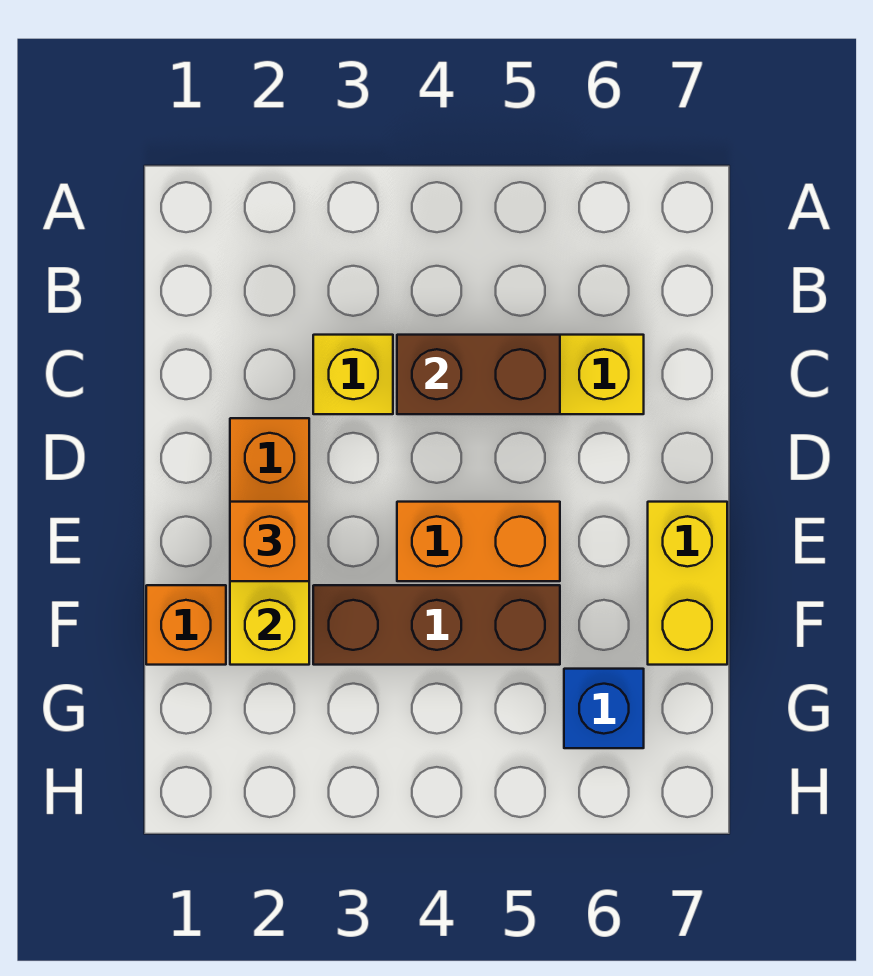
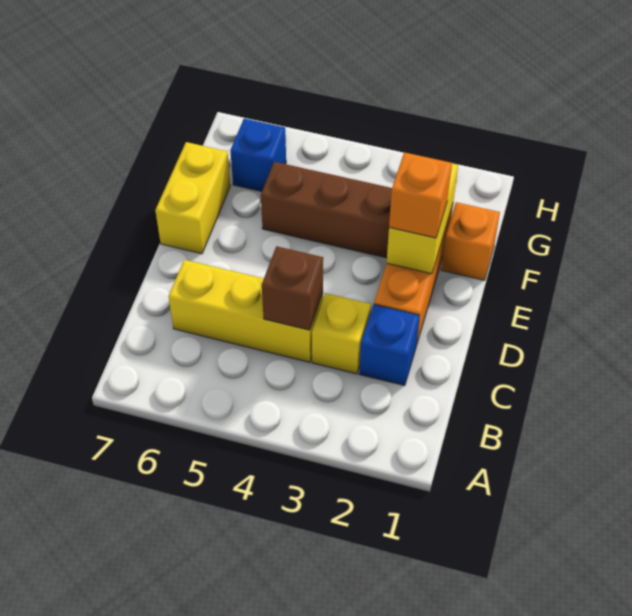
none -> blue brick C2 level 1
brown brick C4:C5 level 2 -> brown brick C4 level 2
orange brick E4:E5 level 1 -> none

